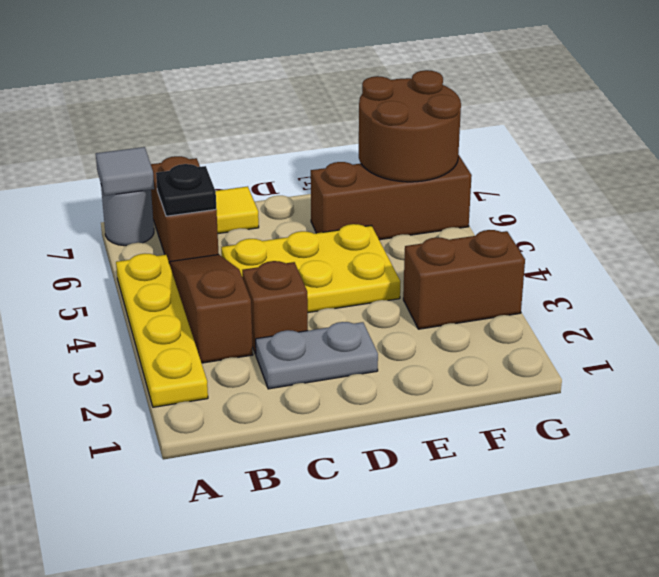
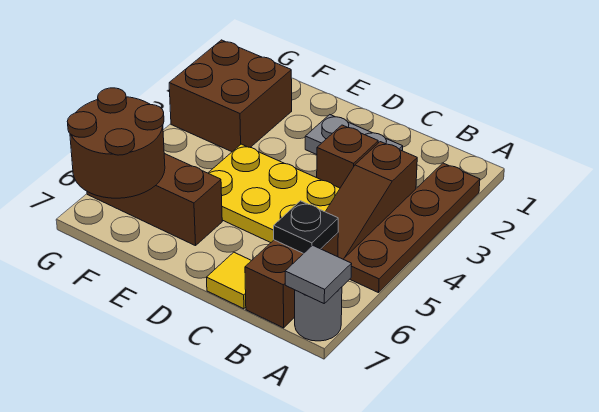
yellow plate A2:A5 level 1 -> brown plate A2:A5 level 1
brown brick F3:G3 level 1 -> brown brick F2:G3 level 1

